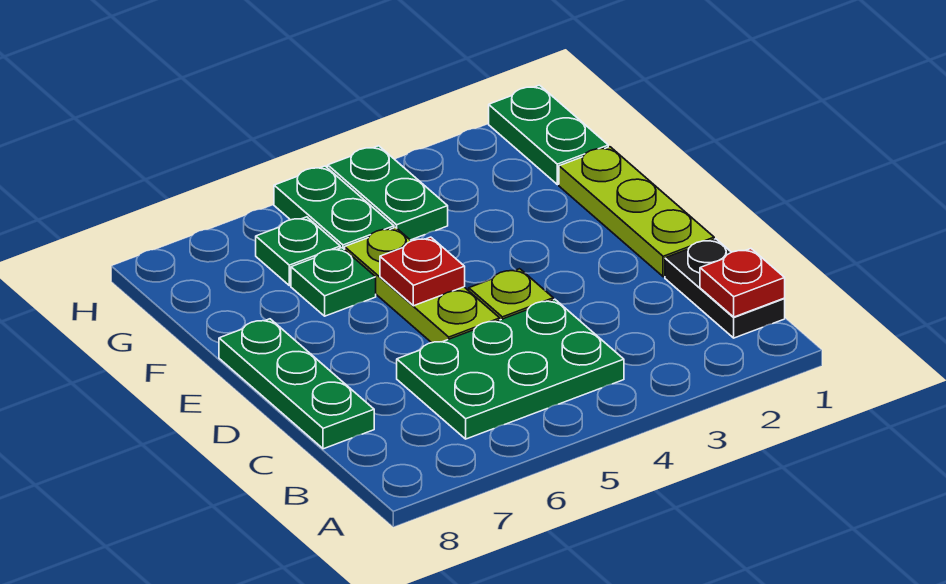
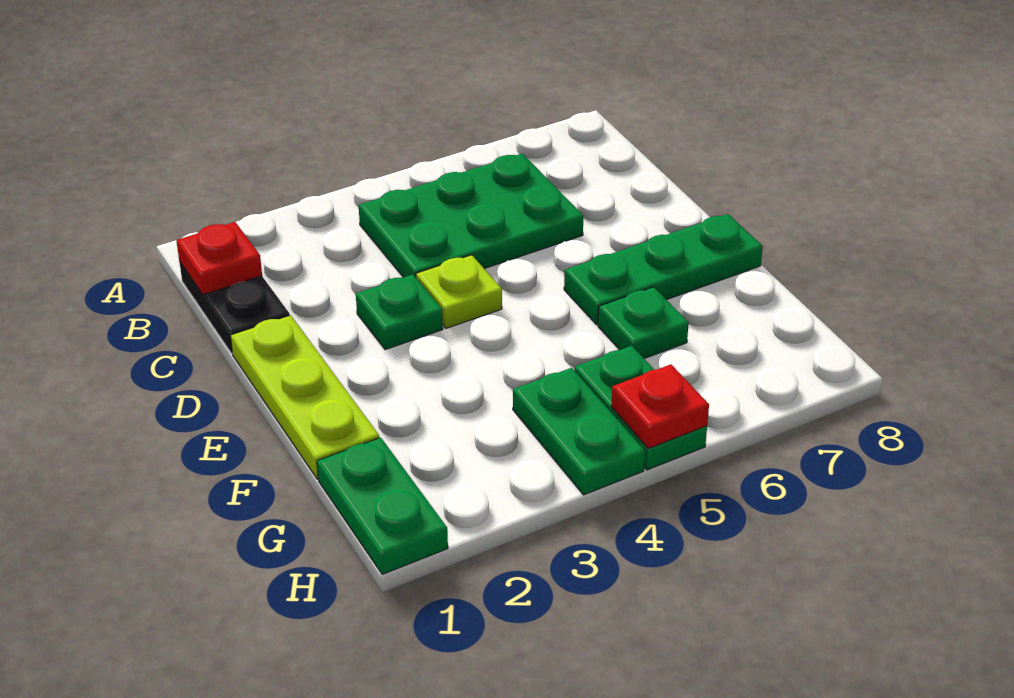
green plate C8:E8 level 1 -> green plate E6:E8 level 1
lime plate D5:F5 level 1 -> none
red plate E5 level 2 -> red plate H5 level 2
green plate G6 level 1 -> green plate D3 level 1

